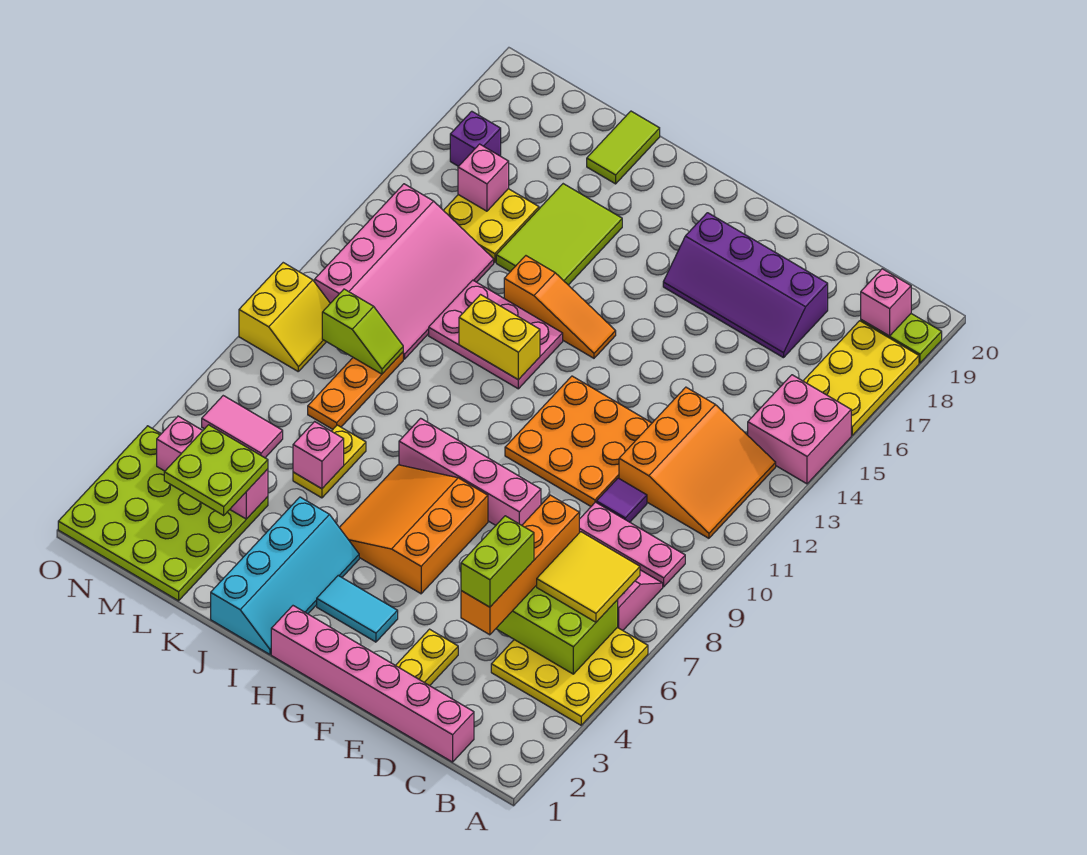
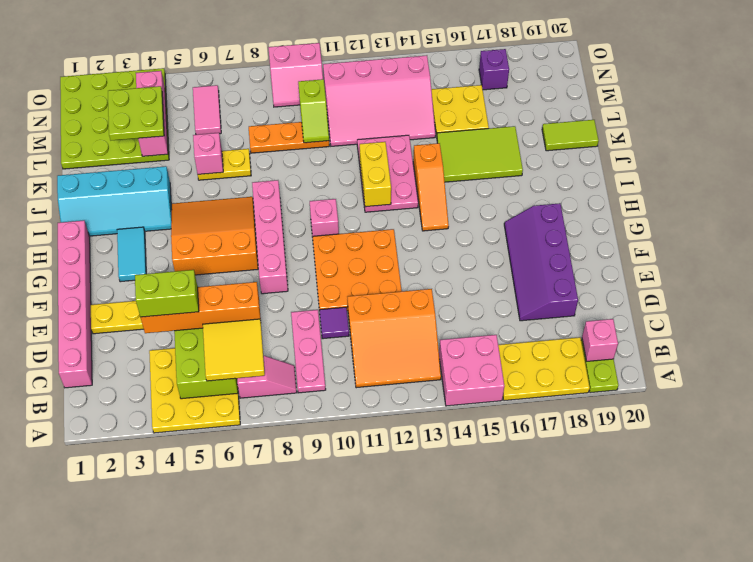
pink brick M16 level 2 -> pink brick H10 level 1
yellow slope N9:O10 level 1 top O -> pink slope N9:O10 level 1 top O

